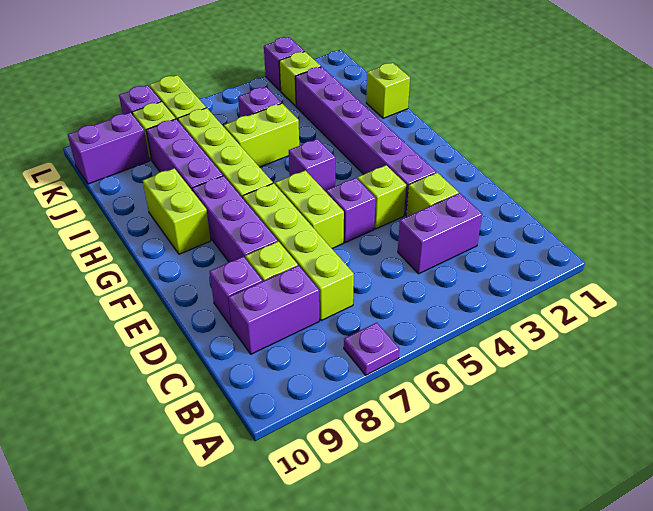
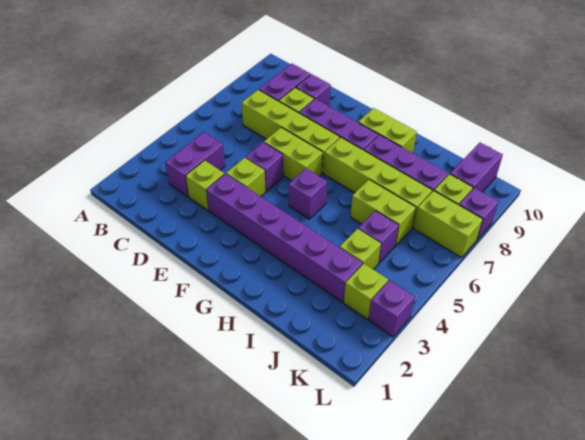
purple plate A7 level 1 -> none
lime brick I1 level 1 -> lime brick J4 level 1
lime brick I5:I6 level 1 -> lime brick I6:J6 level 1

